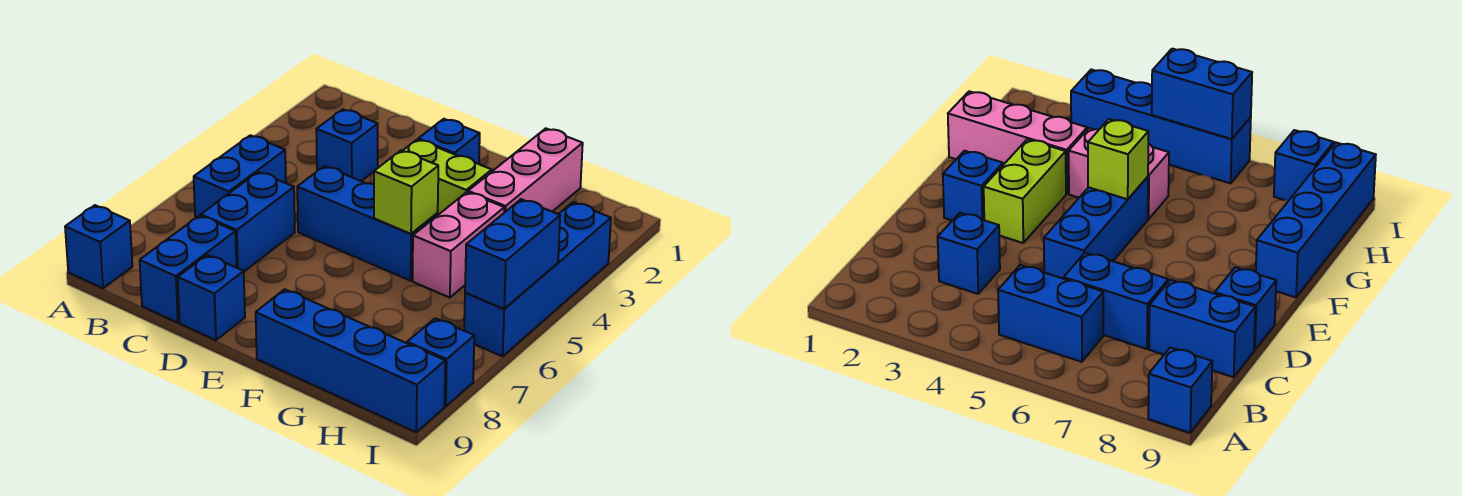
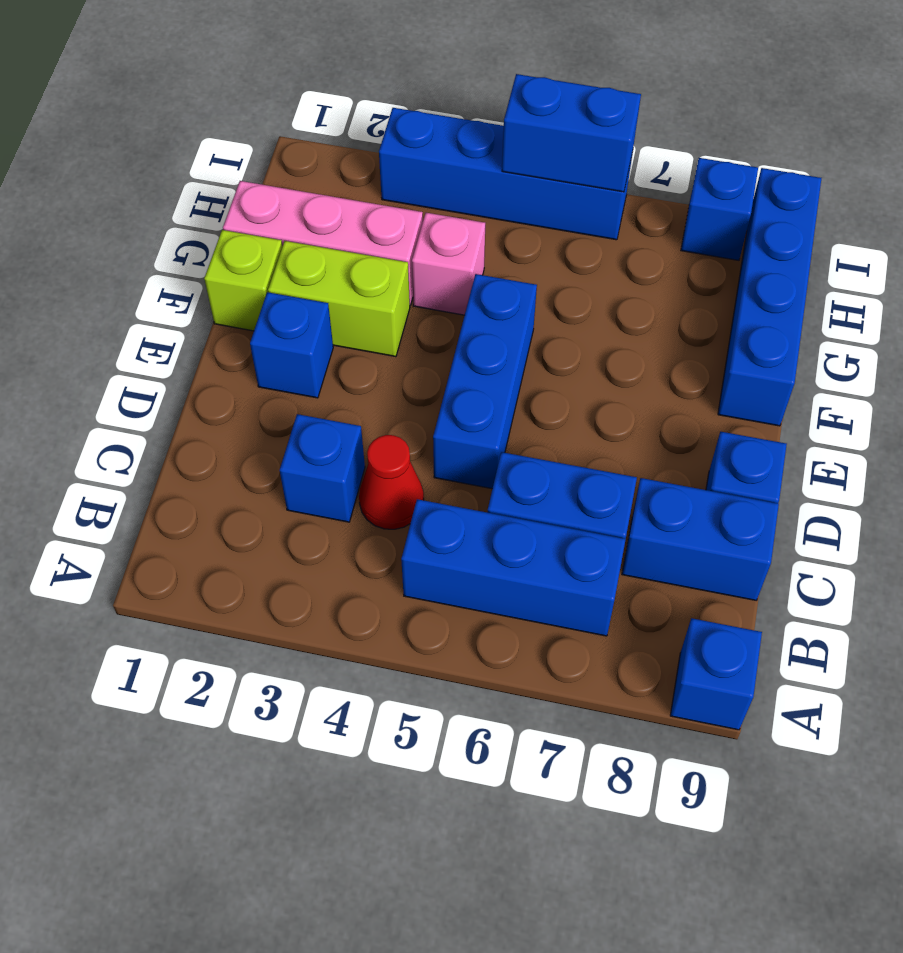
blue brick B5:B6 level 1 -> blue brick B5:B7 level 1
none -> red cone C4 level 1
lime brick E3:F3 level 1 -> lime brick F2:F3 level 1
lime brick F5 level 2 -> lime brick F1 level 1
pink brick G4:G5 level 1 -> pink brick G4 level 1

